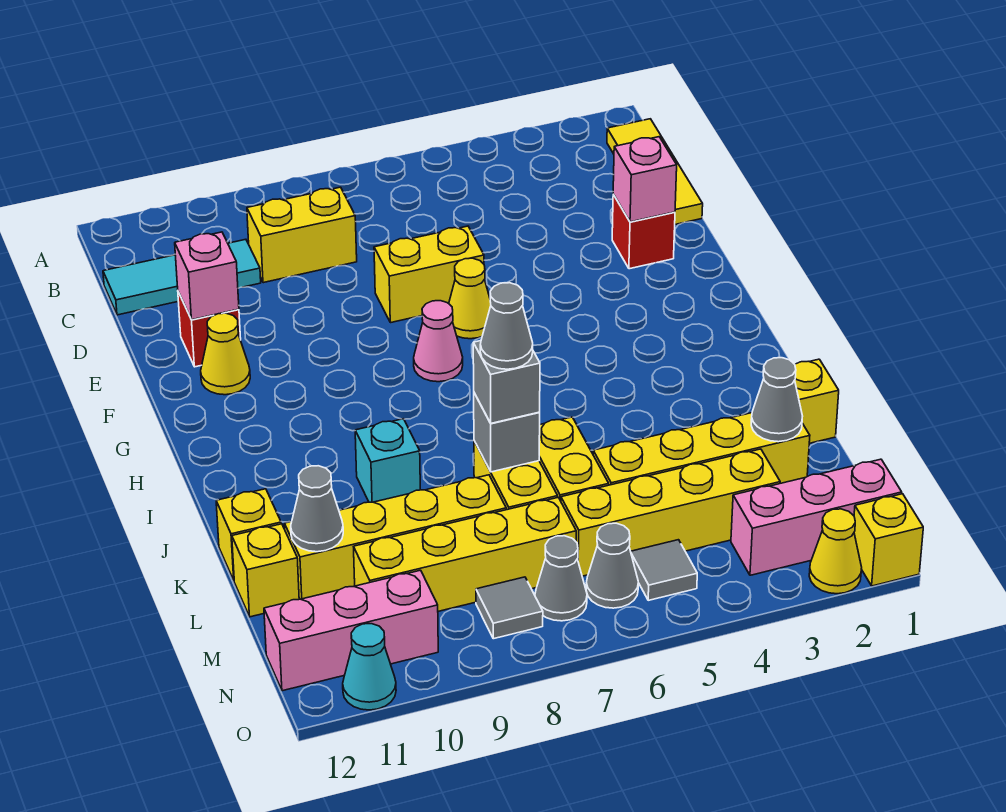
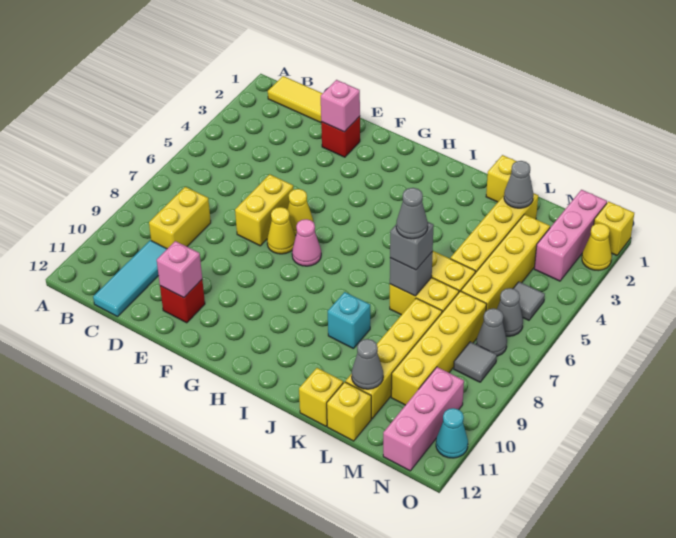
yellow cone F11 level 1 -> yellow cone F7 level 1

